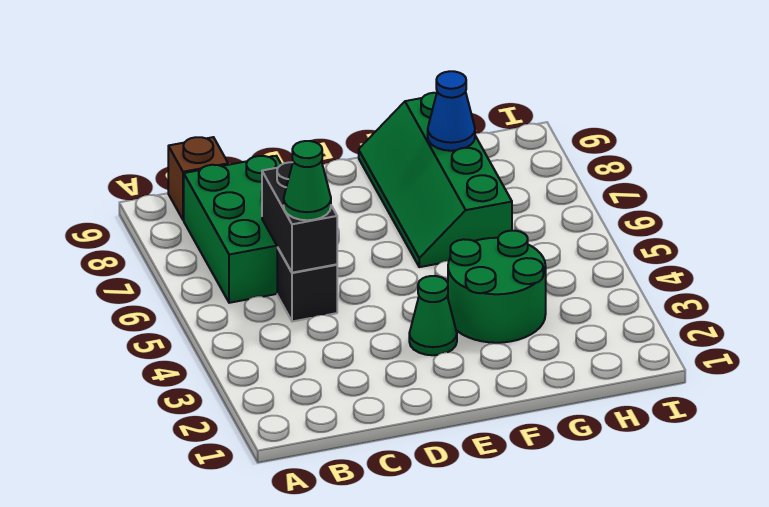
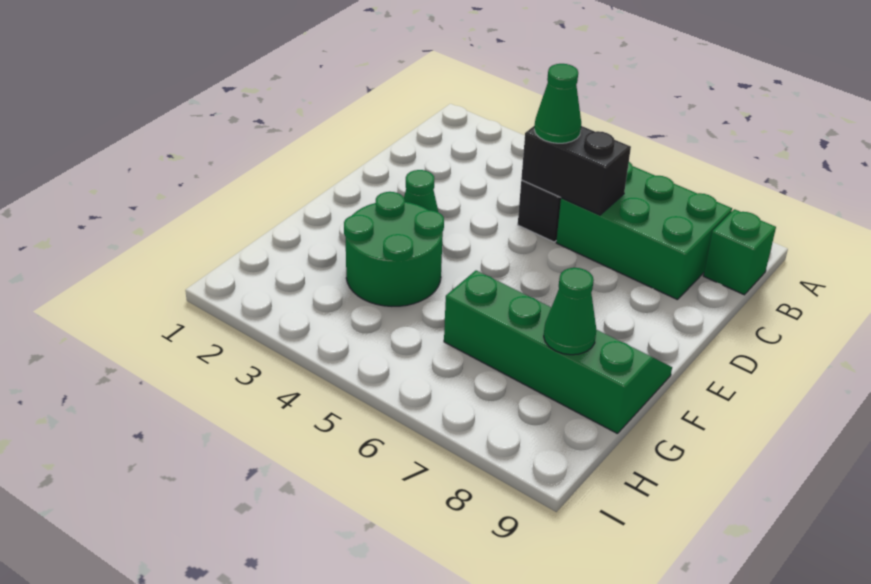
brown brick B9 level 1 -> green brick B9 level 1
blue cone G8 level 2 -> green cone G8 level 2

